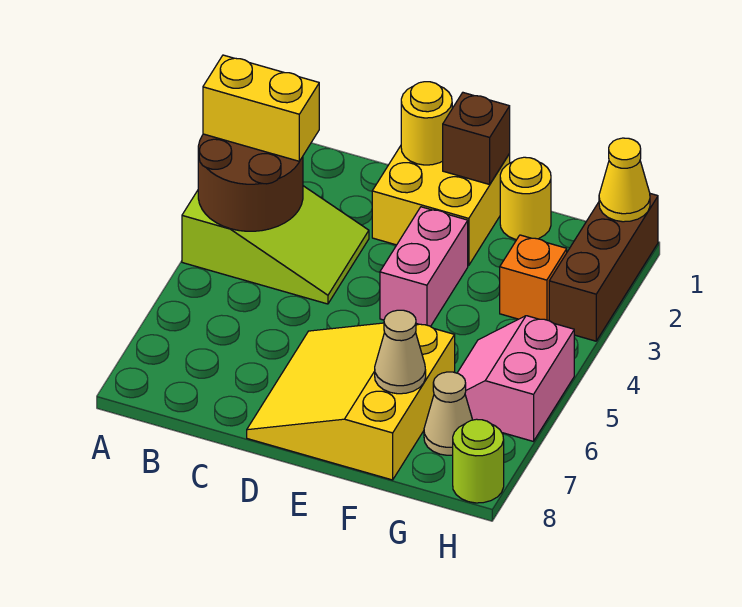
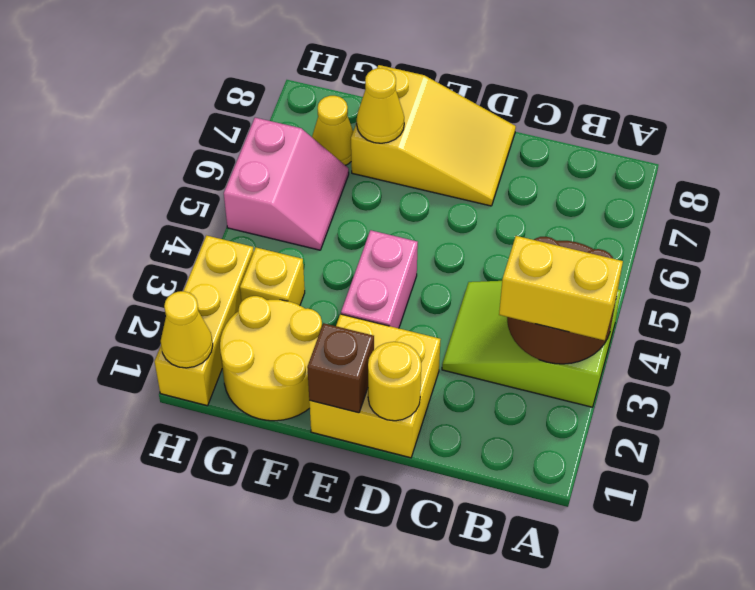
yellow slope D6:F8 level 1 top F -> yellow slope D7:F8 level 1 top F
yellow round brick F1 level 1 -> yellow round brick F1:G2 level 1
tan cone F7 level 2 -> yellow cone F7 level 2
orange brick G3 level 1 -> yellow brick G3 level 1
tan cone G7 level 1 -> yellow cone G7 level 1
brown brick H1:H3 level 1 -> yellow brick H1:H3 level 1
lime round brick H8 level 1 -> none

